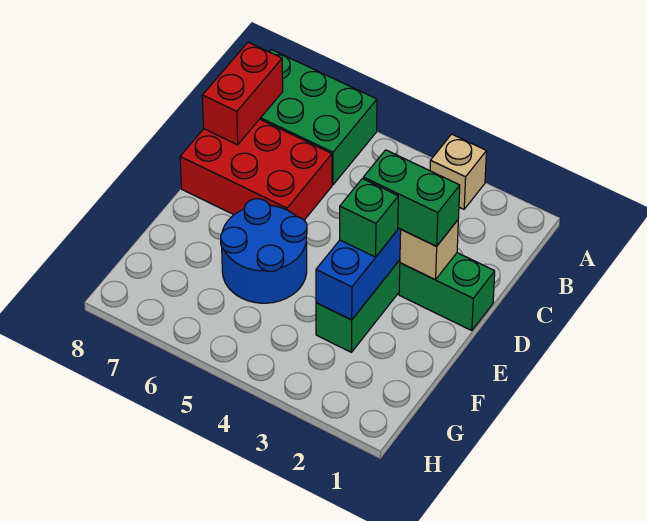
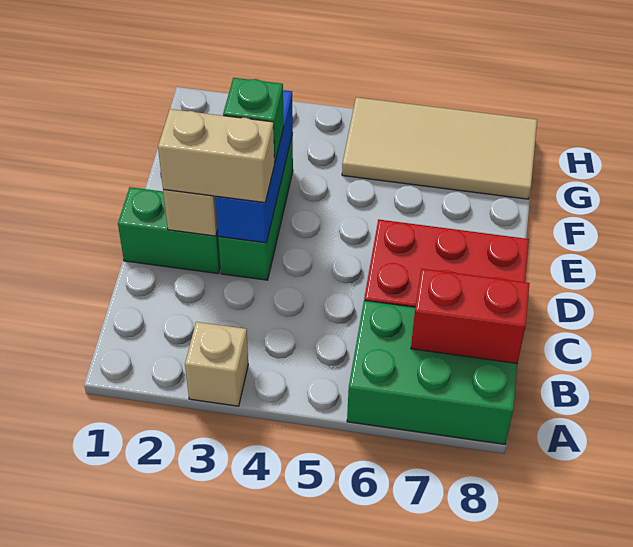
red brick B8:C8 level 2 -> red brick B7:B8 level 2
green brick D2:D3 level 3 -> tan brick D2:D3 level 3
blue round brick E5:F6 level 1 -> none
none -> tan tile G5:H8 level 1

